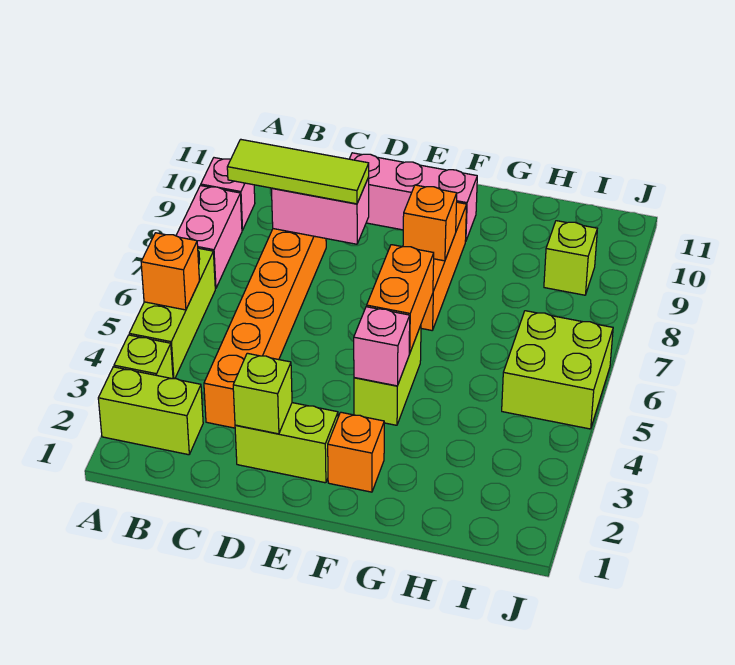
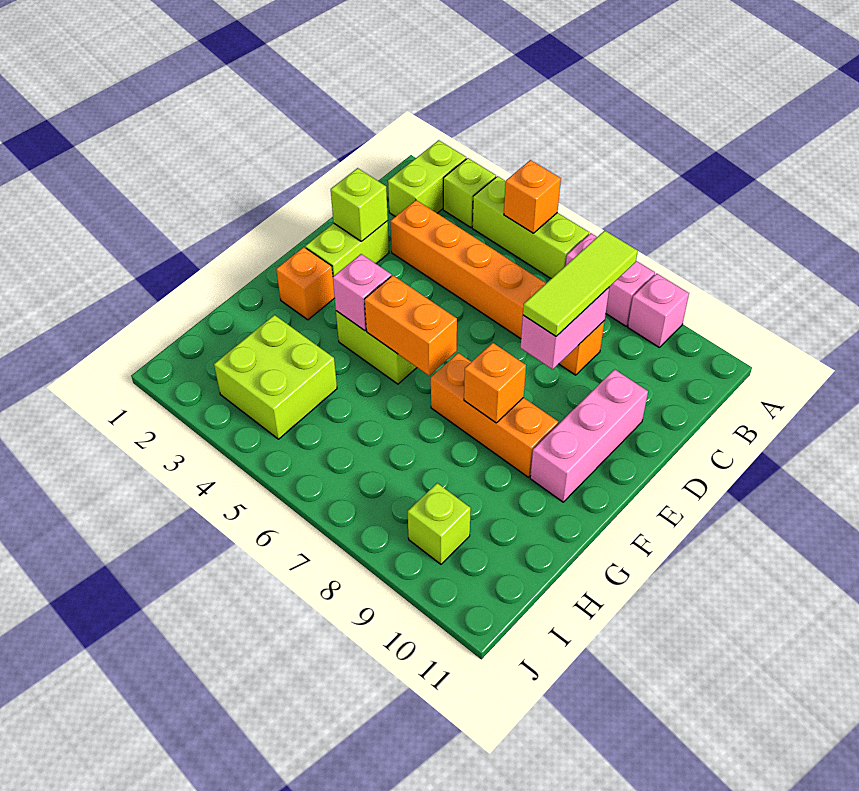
lime brick I5:J6 level 1 -> lime brick H3:I4 level 1

